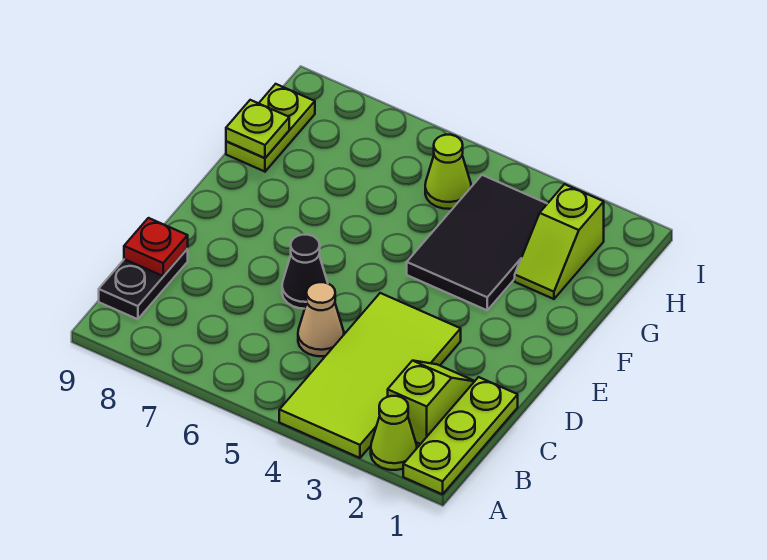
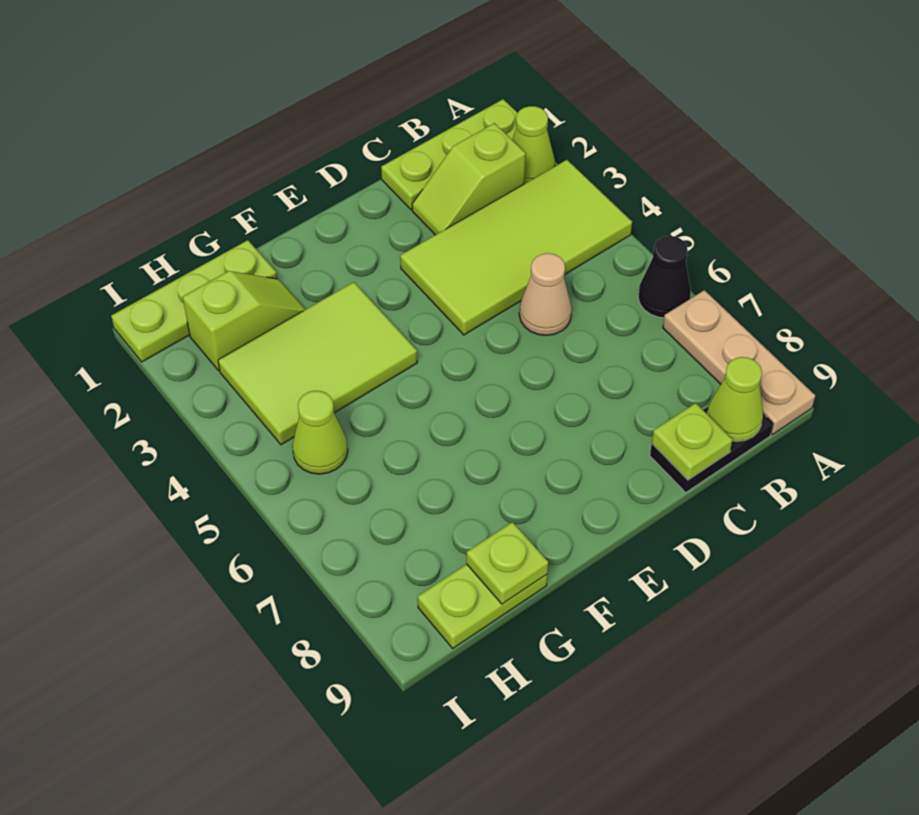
none -> tan plate A7:A9 level 1
none -> lime cone B9 level 2
red plate C9 level 2 -> lime plate C9 level 2
black cone D6 level 1 -> black cone A6 level 1
black tile F3:H4 level 1 -> lime tile F3:H4 level 1
none -> lime plate G1:I1 level 1

